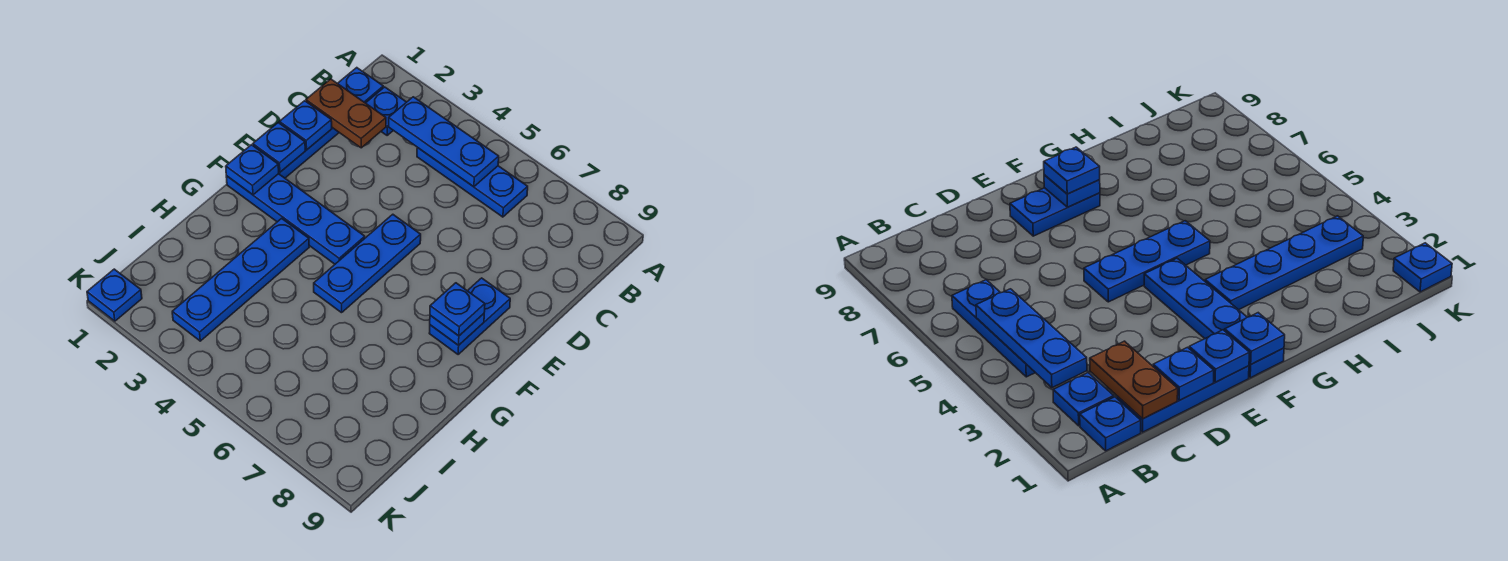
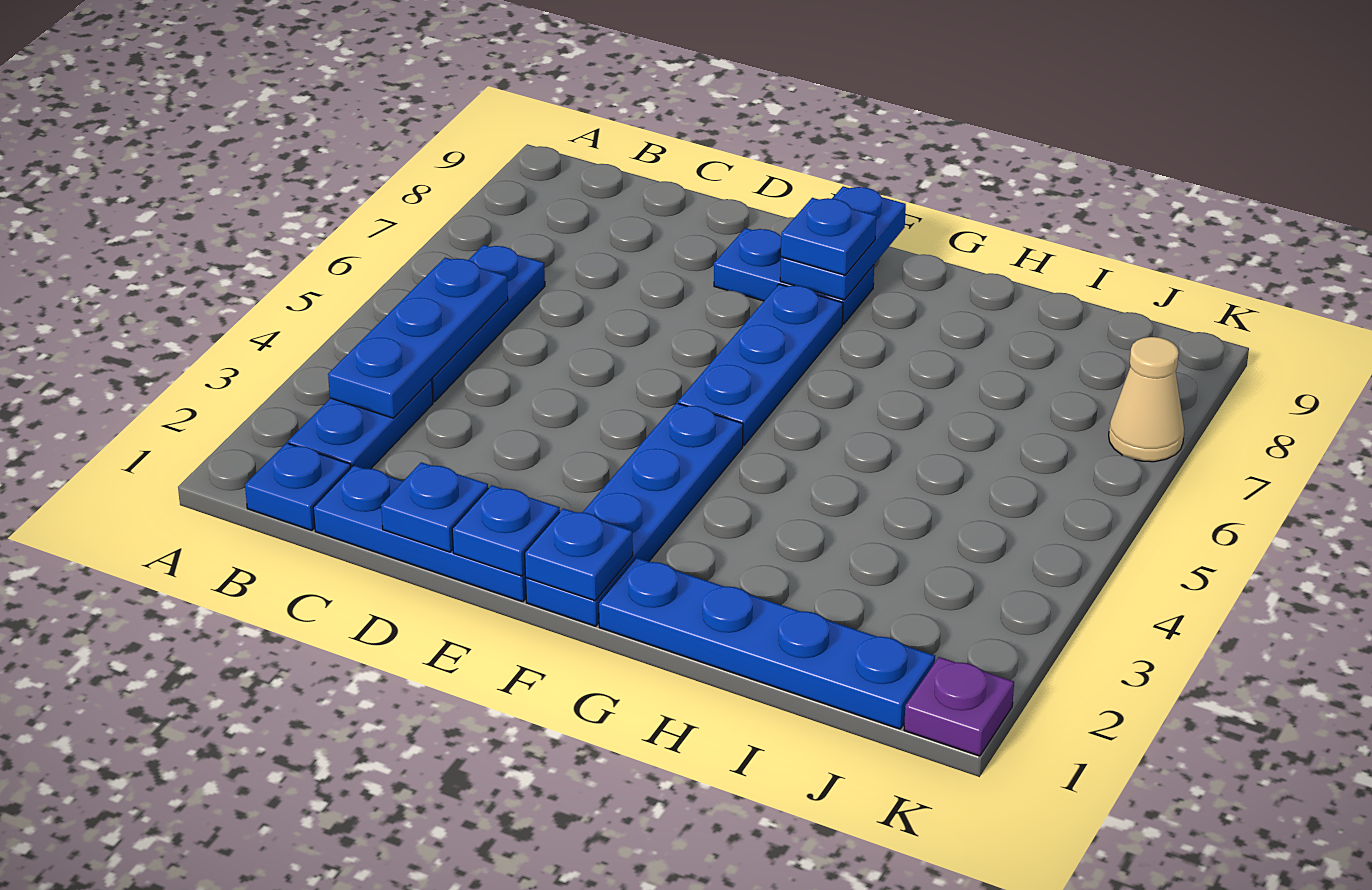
blue plate B2 level 1 -> blue plate B2:B3 level 1
brown plate C1:C2 level 2 -> none
blue plate E5:G5 level 1 -> blue plate F5:F7 level 1
blue plate F8 level 2 -> blue plate F8:F9 level 2
blue plate G3:J3 level 1 -> blue plate G1:J1 level 1
blue plate K1 level 1 -> purple plate K1 level 1
none -> tan cone K7 level 1

